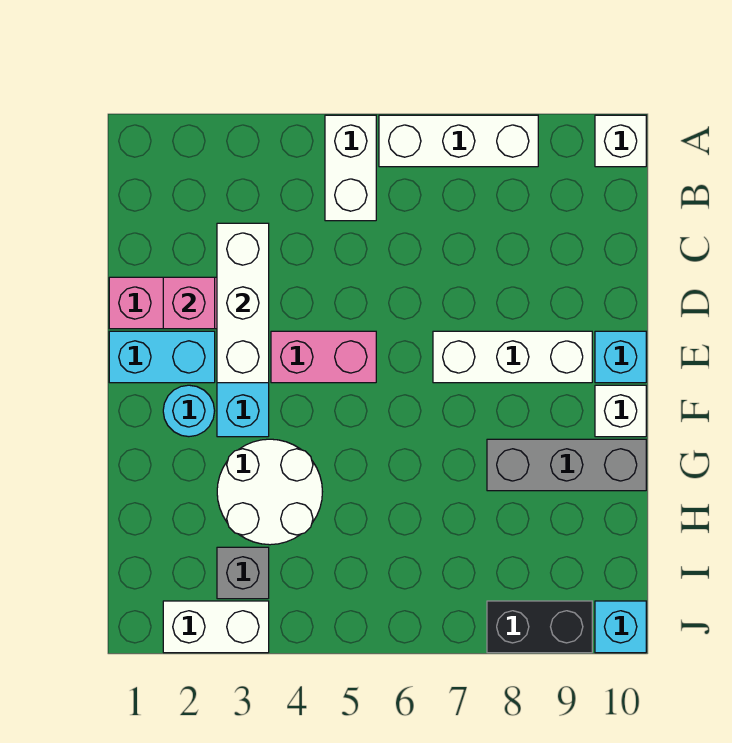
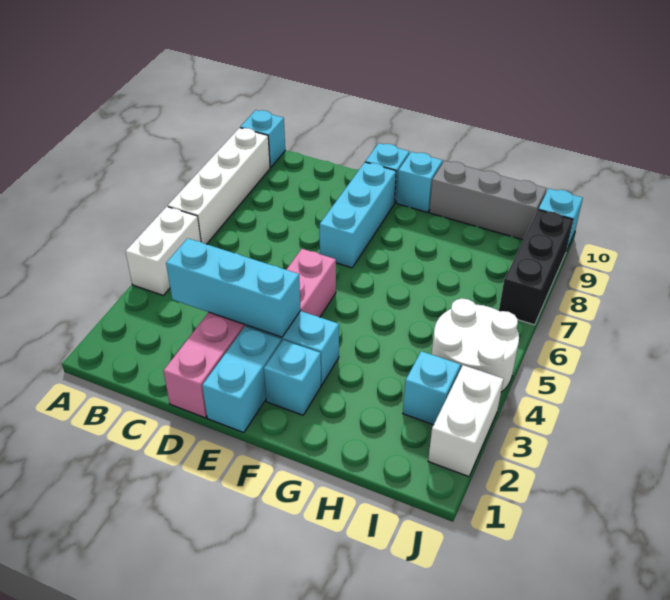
white brick A5:B5 level 1 -> white brick A4:A5 level 1
white brick A6:A8 level 1 -> white brick A6:A9 level 1
white brick A10 level 1 -> cyan brick A10 level 1
white brick C3:E3 level 2 -> cyan brick C3:E3 level 2
pink brick D2 level 2 -> none
white brick E7:E9 level 1 -> cyan brick E7:E9 level 1
cyan round brick F2 level 1 -> cyan brick F2 level 1
white brick F10 level 1 -> cyan brick F10 level 1
white round brick G3:H4 level 1 -> white round brick I4:J5 level 1
grey brick G8:G10 level 1 -> grey brick G10:I10 level 1
grey brick I3 level 1 -> cyan brick I3 level 1
black brick J8:J9 level 1 -> black brick J7:J9 level 1

